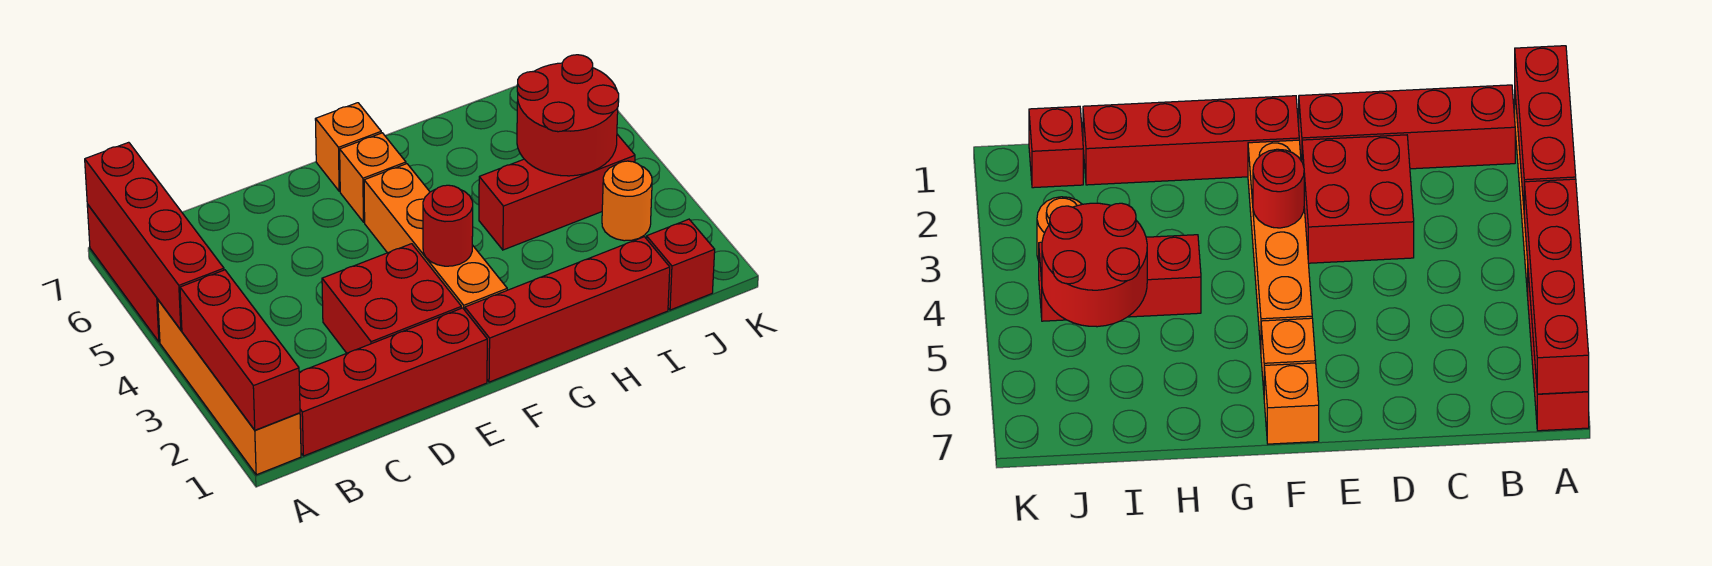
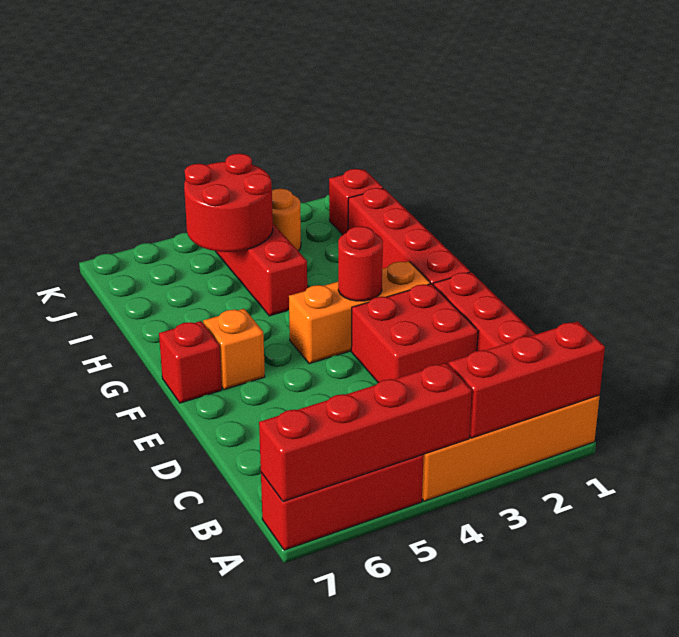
orange brick F2:F5 level 1 -> orange brick F2:F4 level 1
orange brick F7 level 1 -> red brick F7 level 1

